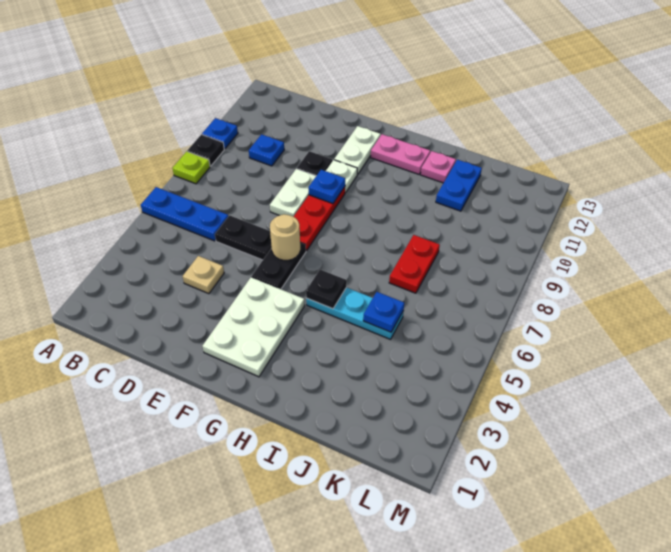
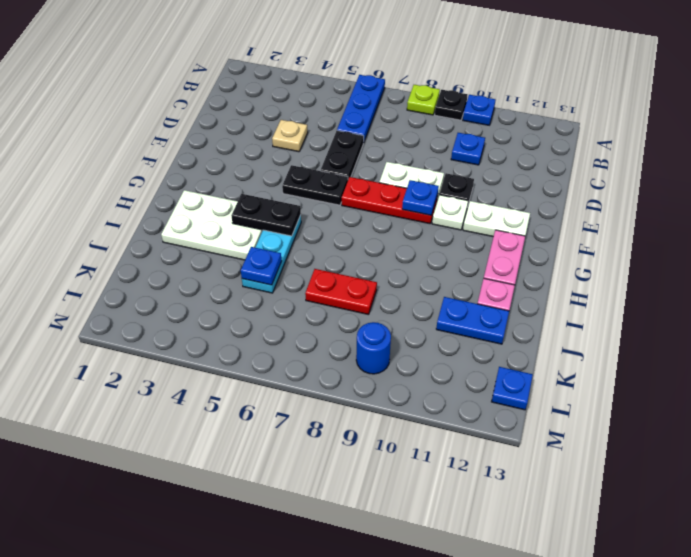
white plate F2:G4 level 1 -> white plate H2:I4 level 1
tan round brick F6 level 2 -> none
black plate H5 level 2 -> black plate H4:H5 level 2
none -> blue round brick L9 level 1
none -> blue plate L13 level 1

